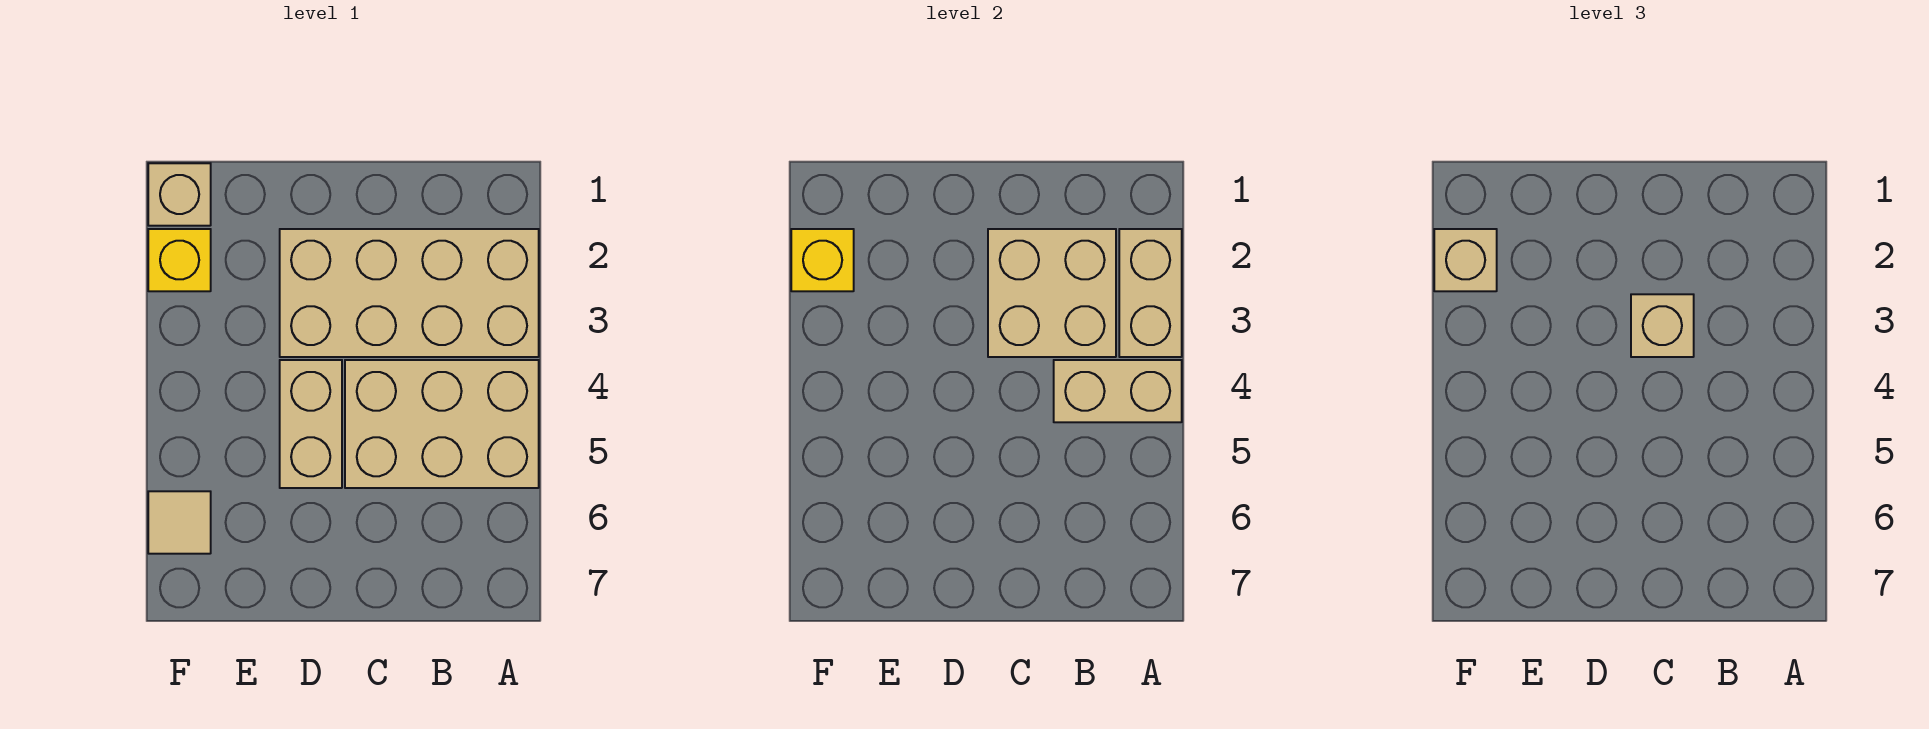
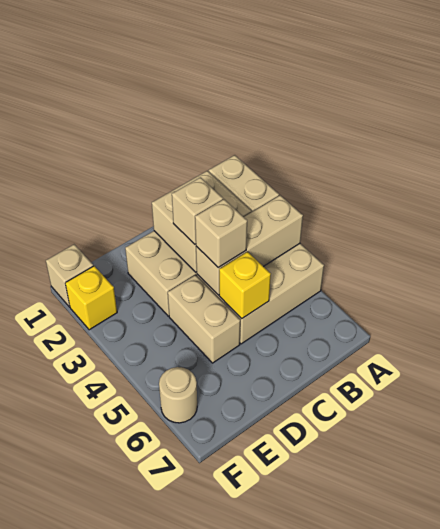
tan brick A4:B4 level 2 -> tan brick A4:C4 level 2
yellow brick F2 level 2 -> yellow brick C5 level 2
tan brick F2 level 3 -> tan brick C4 level 3
tan tile F6 level 1 -> tan round brick F6 level 1

